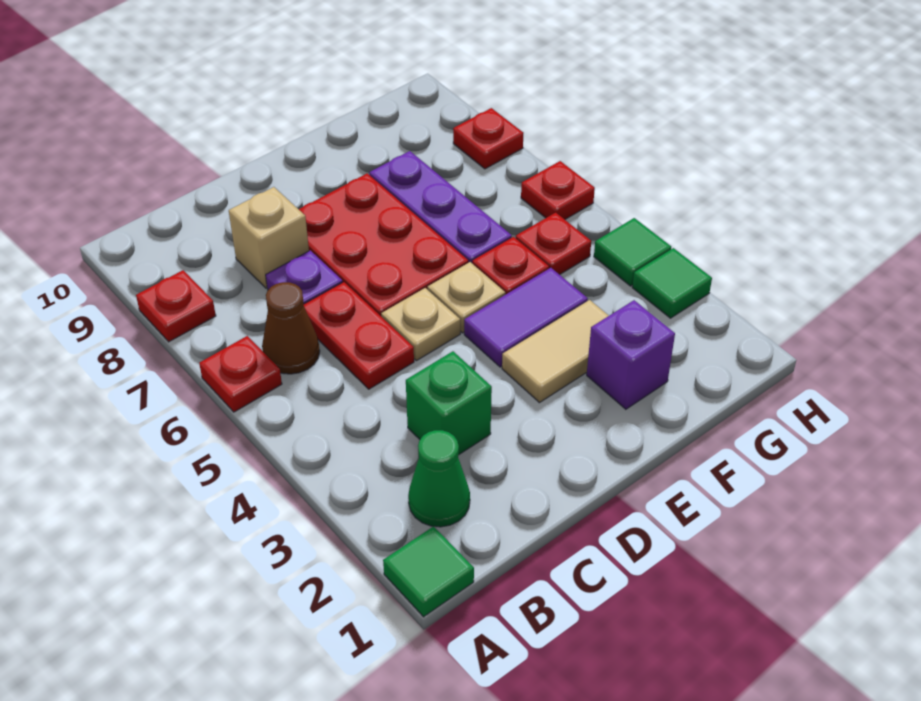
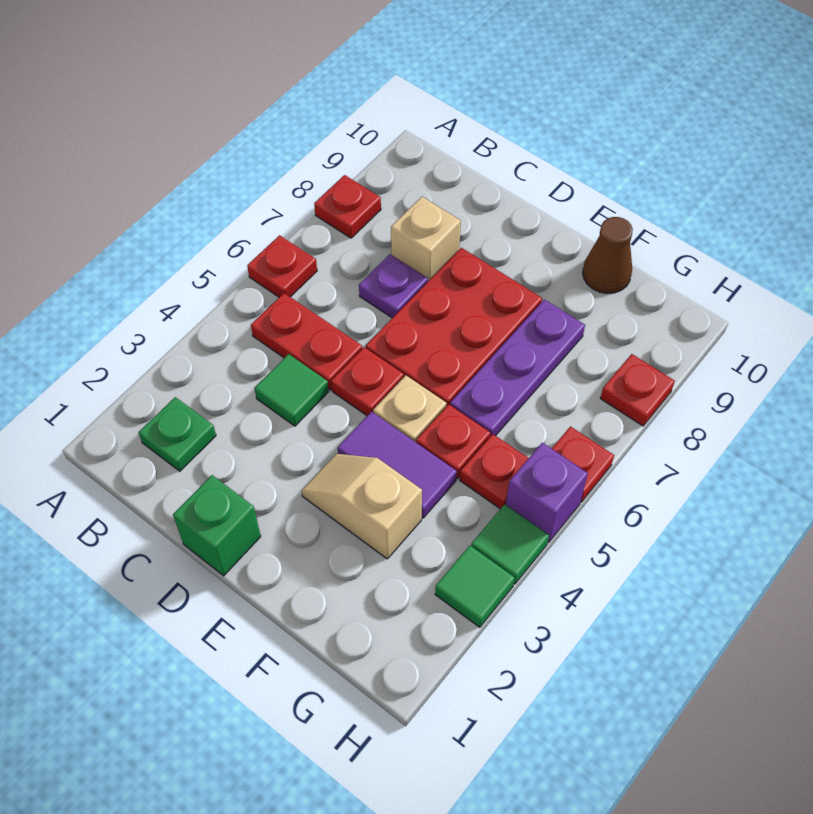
green tile A1 level 1 -> green tile C4 level 1
green cone B2 level 1 -> green plate B2 level 1
brown cone B6 level 1 -> brown cone F10 level 1
green brick C3 level 1 -> green brick D1 level 1
red plate C5:C6 level 1 -> red plate B5:C5 level 1
tan plate D5 level 1 -> red plate D5 level 1
tan tile E3:F3 level 1 -> tan slope E3:F3 level 1 top F
purple brick F2 level 1 -> purple brick H5 level 1

